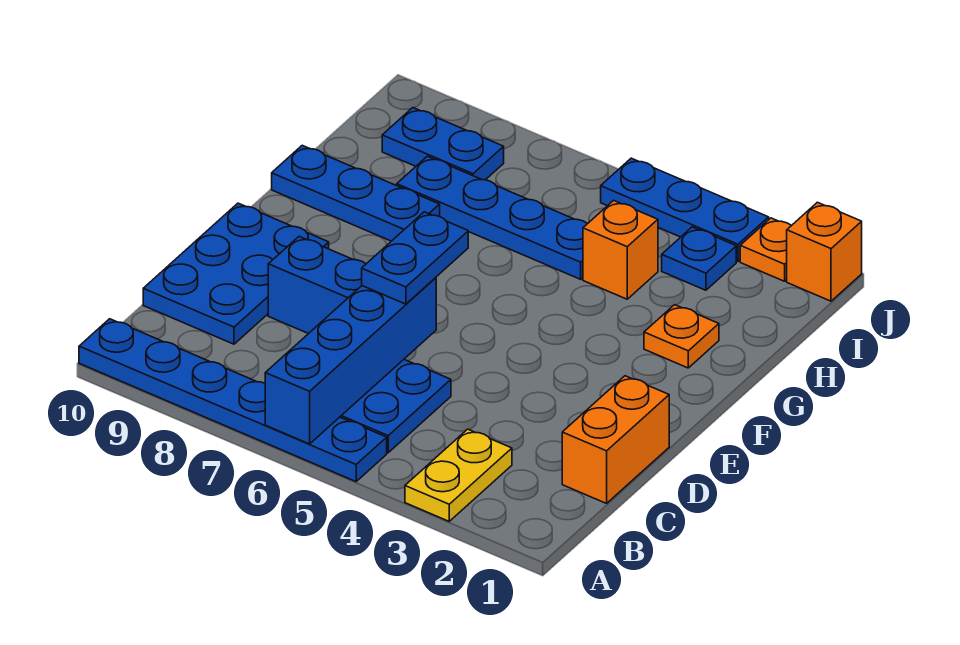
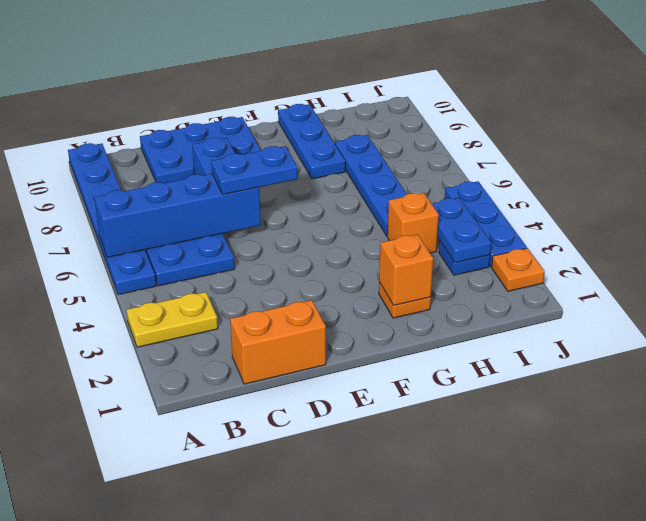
blue plate I8:I9 level 1 -> blue plate I3:I4 level 2
orange brick J1 level 1 -> orange brick G2 level 2

